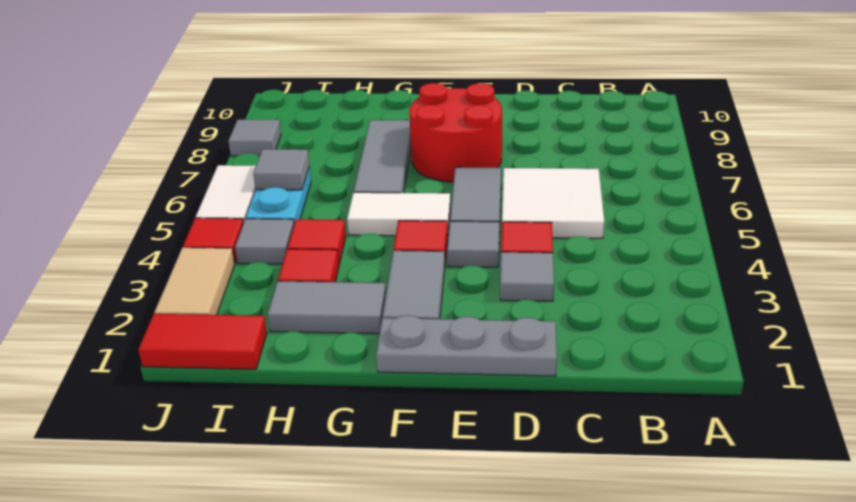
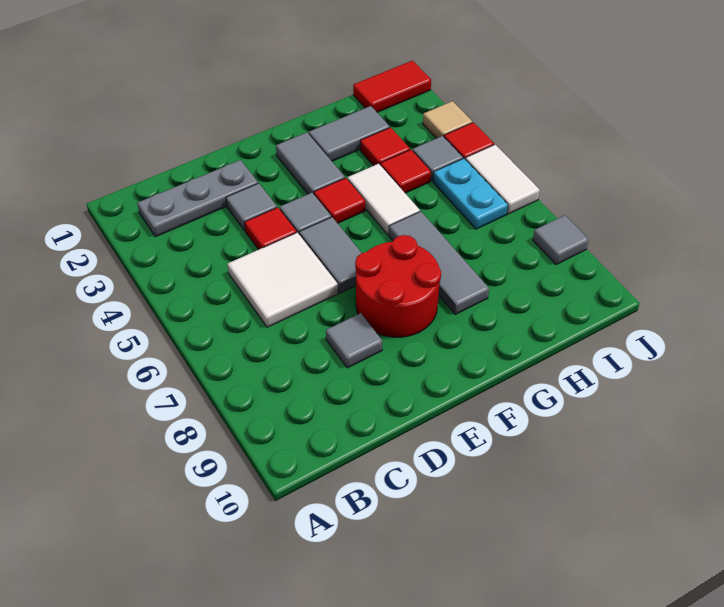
grey plate D1:F1 level 1 -> grey plate B2:D2 level 1
white tile F5:G5 level 1 -> white tile G4:G5 level 1
grey tile I6 level 2 -> grey tile D8 level 1
tan tile J2:J3 level 1 -> tan tile J3 level 1

